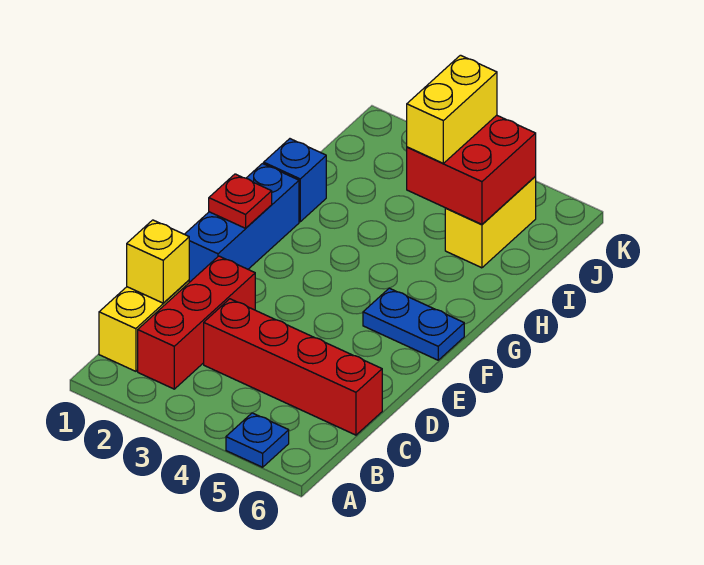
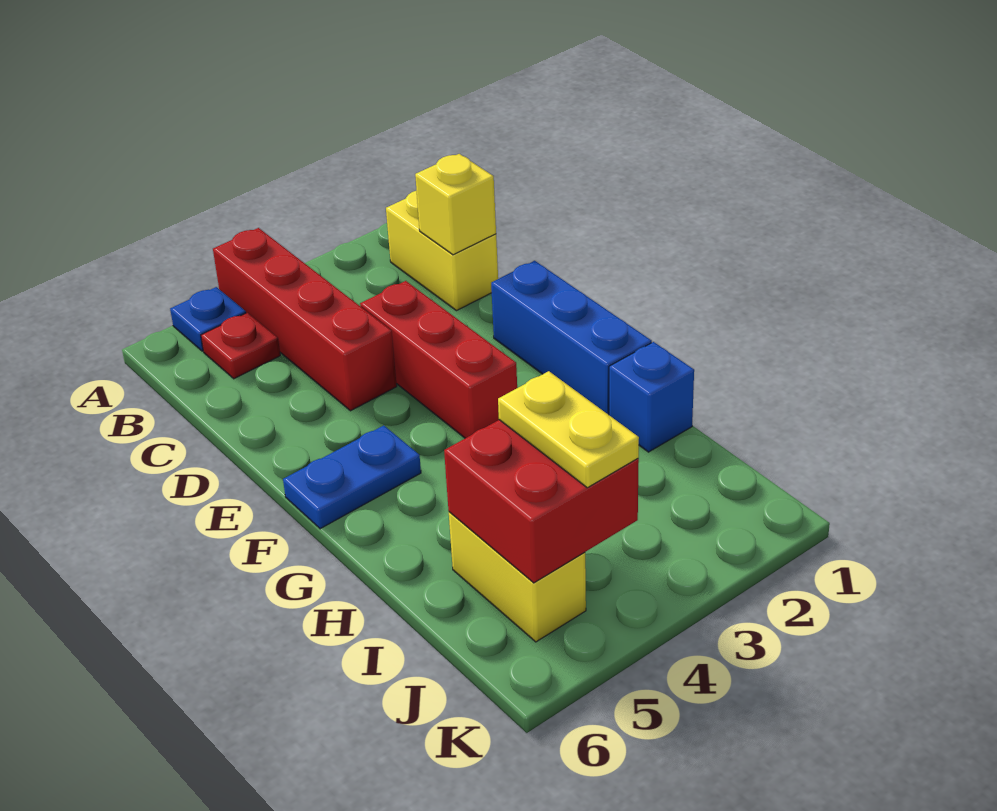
red brick B2:D2 level 1 -> red brick D3:F3 level 1
red brick C3:C6 level 1 -> red brick A4:D4 level 1
red plate F1 level 2 -> red plate B5 level 1
yellow brick I4:J4 level 3 -> yellow plate I4:J4 level 3

